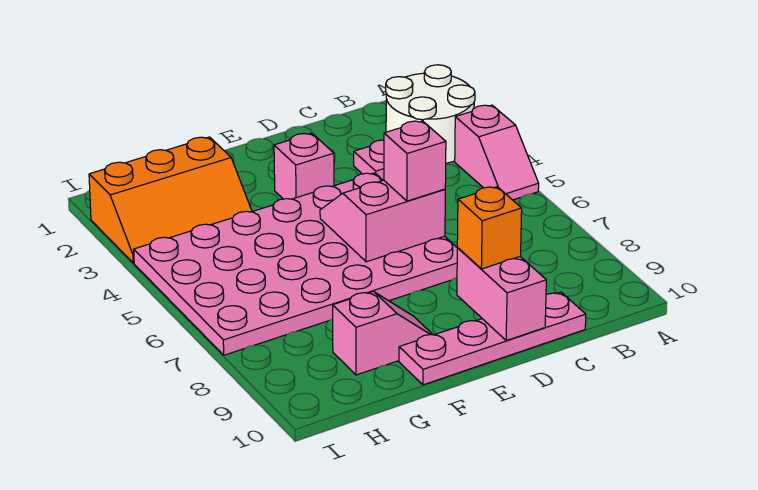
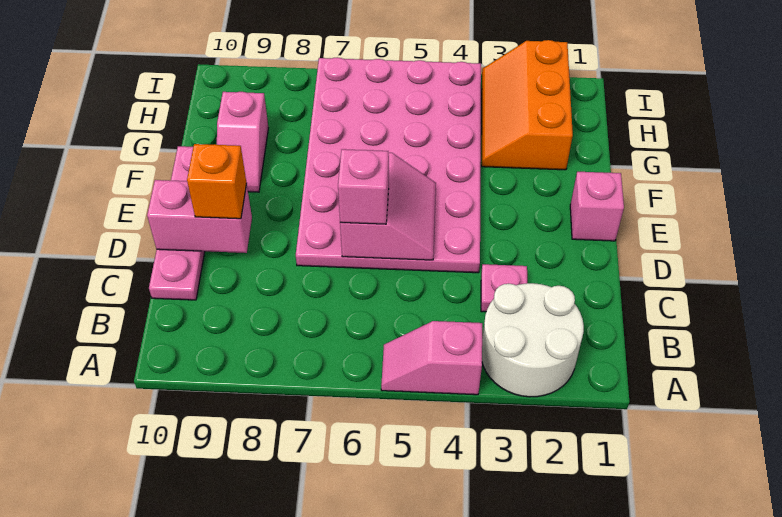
pink brick E3 level 1 -> pink brick E1 level 1

